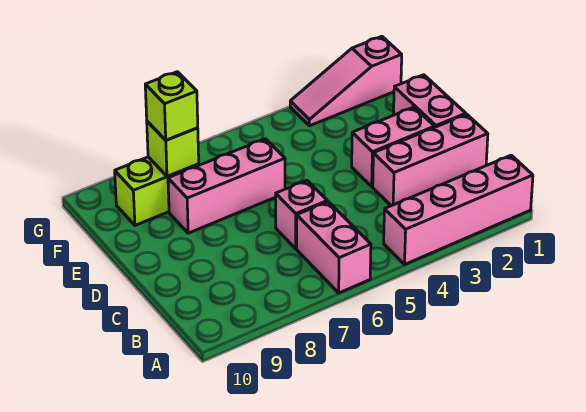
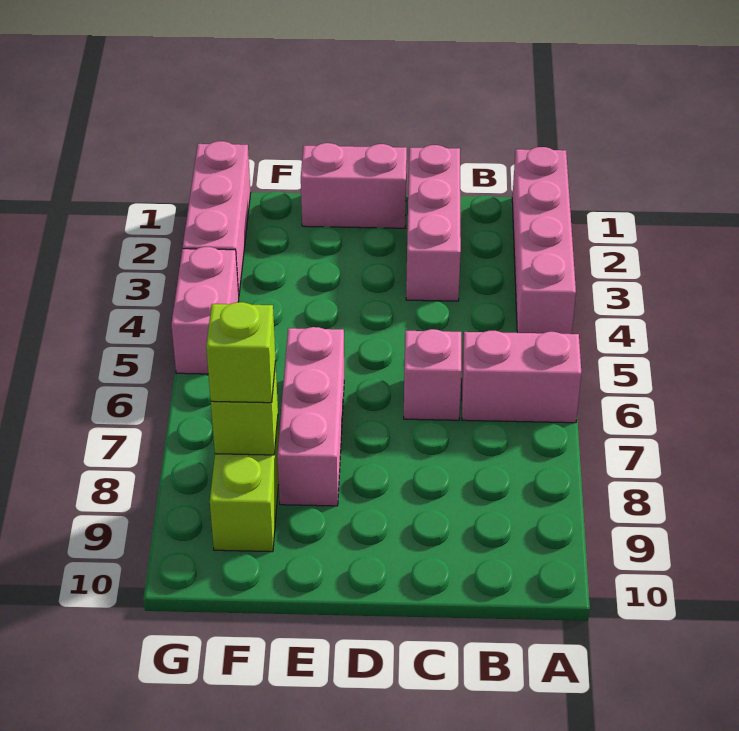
pink brick D2:D3 level 1 -> pink brick G4:G5 level 1
pink slope G1:G3 level 1 top 1 -> pink brick G1:G3 level 1

